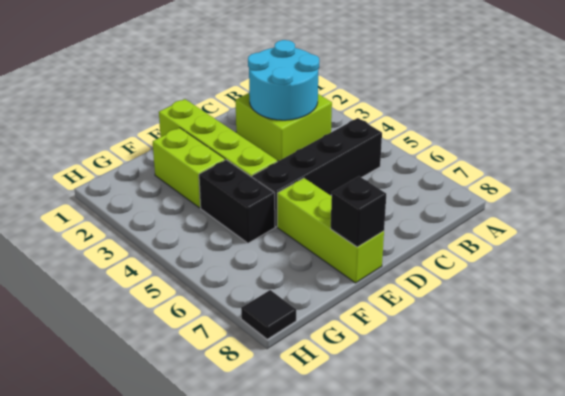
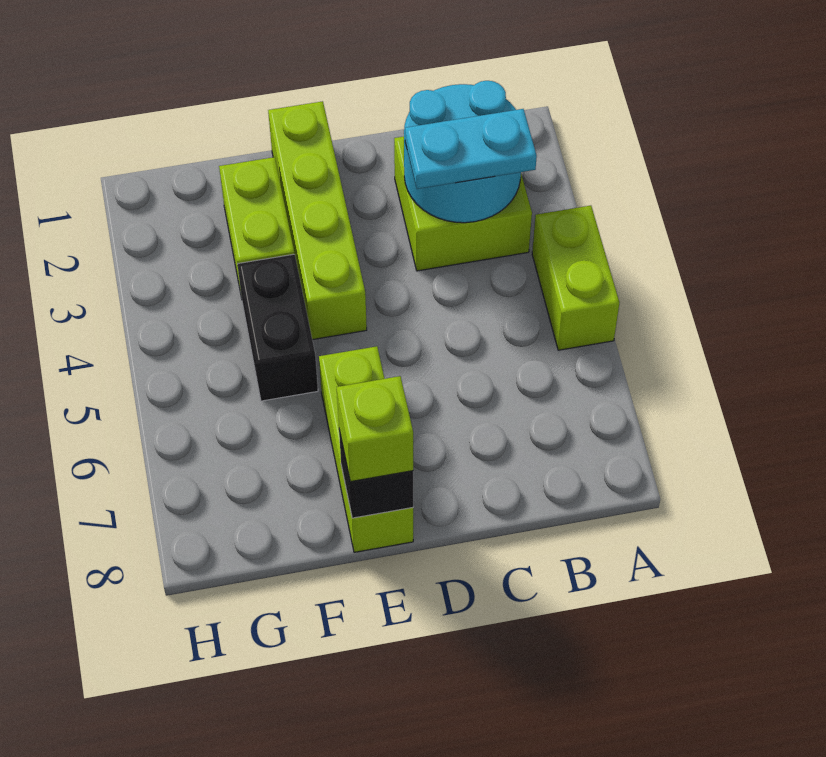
none -> lime brick A4:A5 level 1
none -> cyan plate B3:C3 level 3
black brick B5:E5 level 1 -> none
none -> lime brick E8 level 3
black tile H8 level 1 -> none

